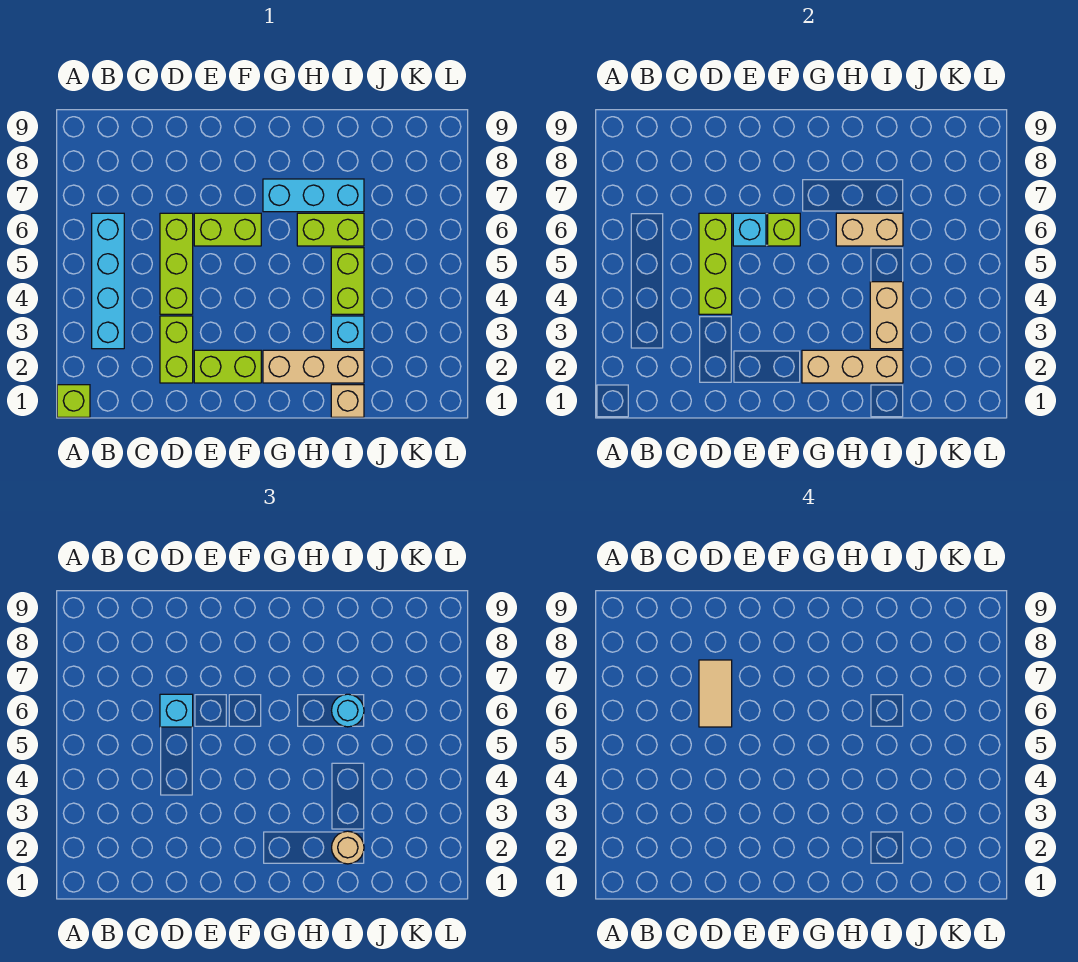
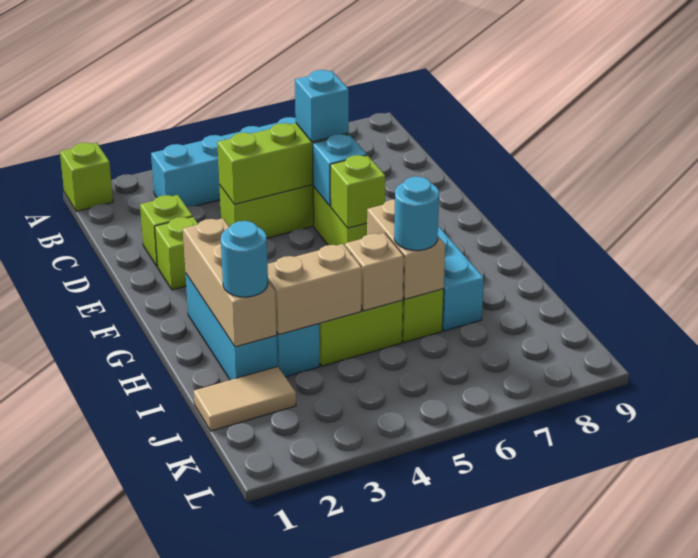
lime brick D2:D3 level 1 -> lime brick D2 level 1
tan tile D6:D7 level 4 -> tan tile J1:J2 level 1
lime brick E2:F2 level 1 -> lime brick E2 level 1
tan brick G2:I2 level 1 -> cyan brick G2:I2 level 1
tan brick I1 level 1 -> tan brick I5 level 2
tan round brick I2 level 3 -> cyan round brick I2 level 3

